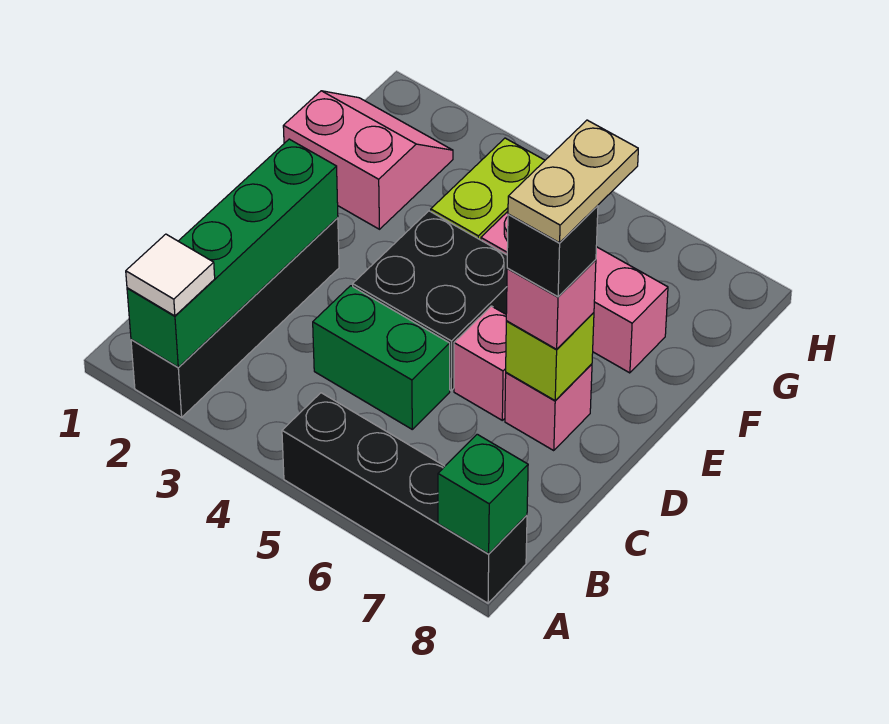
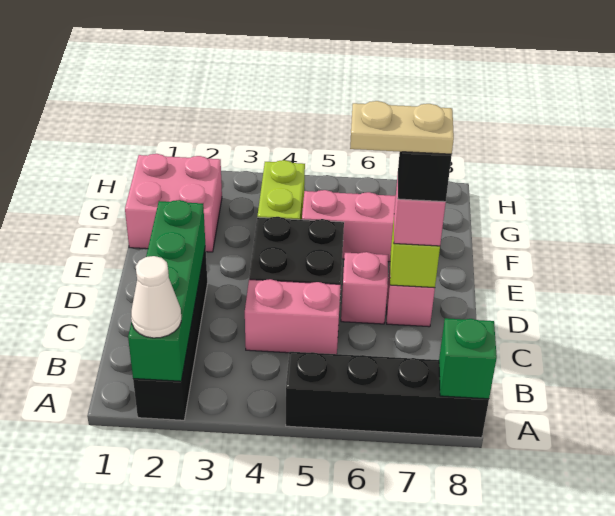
white tile A2 level 3 -> white cone A2 level 3
green brick C4:C5 level 1 -> pink brick C4:C5 level 1
tan plate D7:E7 level 5 -> tan plate D6:D7 level 5
pink slope F1:G2 level 1 top F -> pink brick F1:G2 level 1

